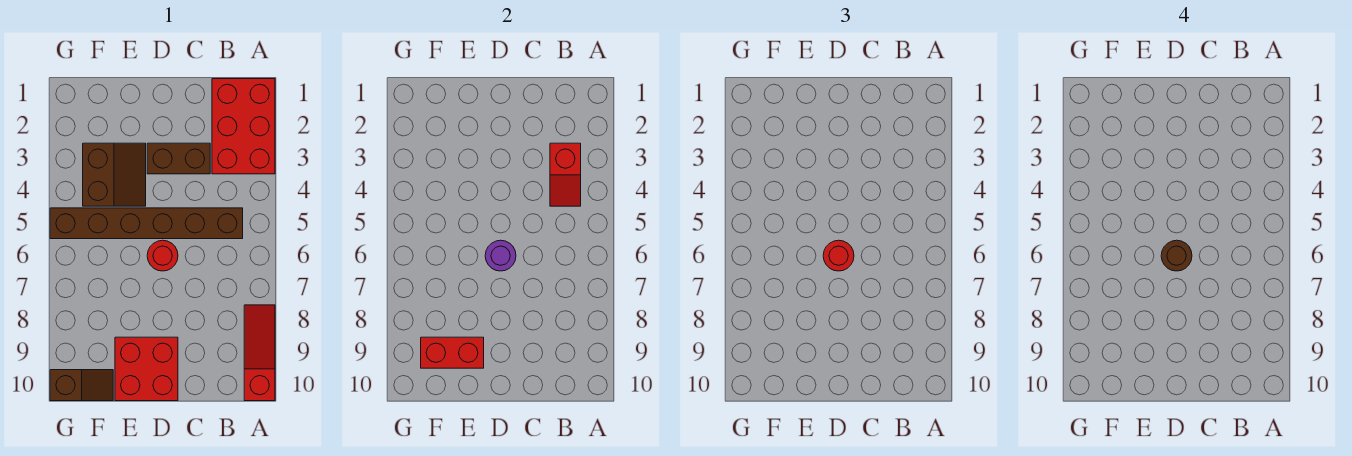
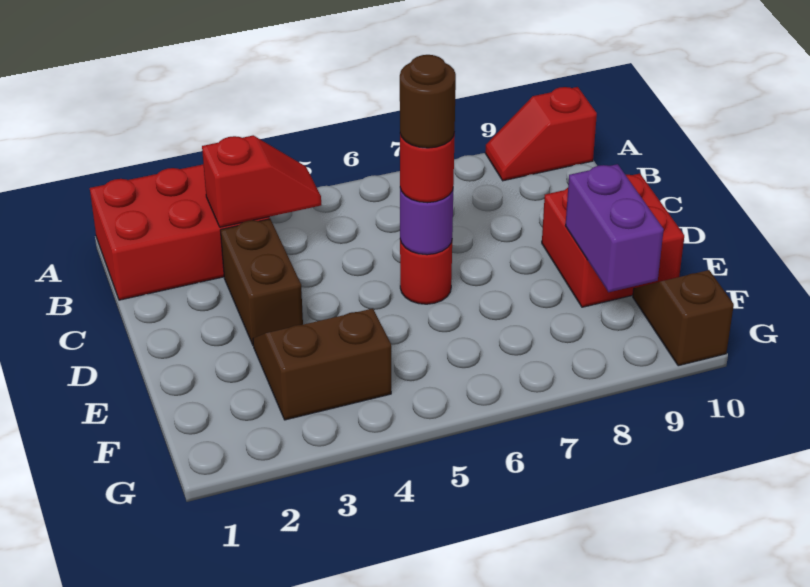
red slope A8:A10 level 1 top 10 -> red slope A9:A10 level 1 top 10
brown brick B5:G5 level 1 -> none
red brick E9:F9 level 2 -> purple brick E9:F9 level 2

